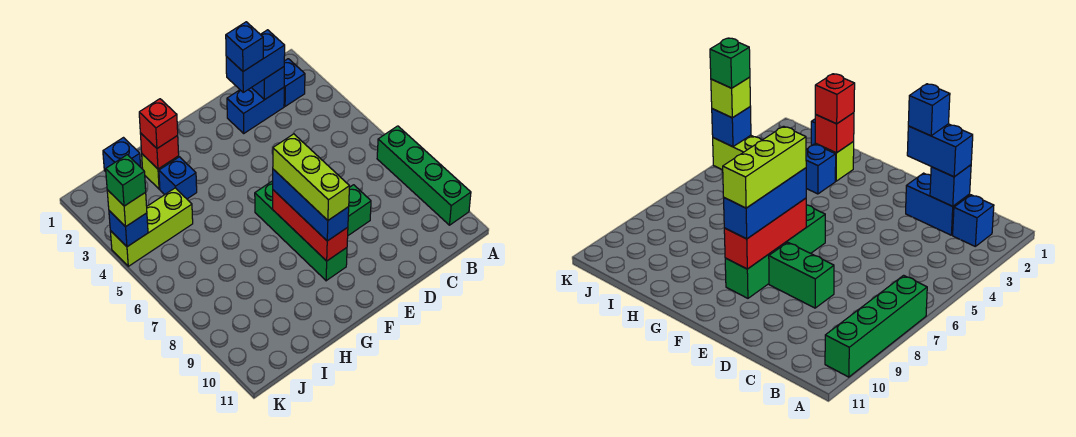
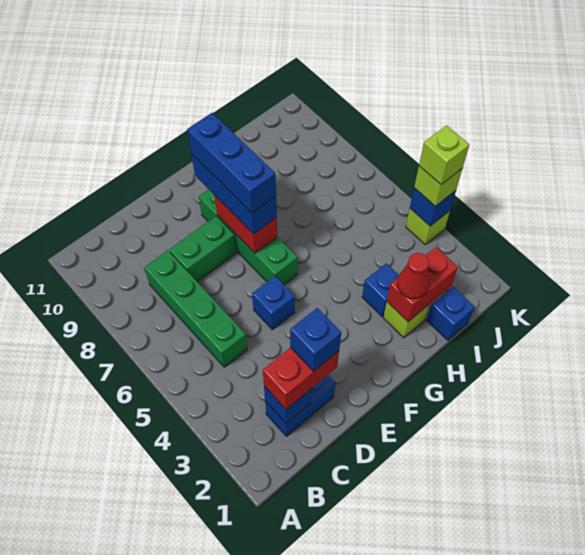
green brick A7:A10 level 1 -> green brick C5:C8 level 1
blue brick B2 level 1 -> blue brick E5 level 1
blue brick C2:D2 level 3 -> red brick C2:D2 level 3
red brick F7:F9 level 2 -> red brick F7:F8 level 2
lime brick F7:F9 level 4 -> blue brick F7:F9 level 4
red brick H2 level 2 -> red brick H2:I2 level 2
red brick H2 level 3 -> red cone H2 level 3
lime brick I4:K4 level 1 -> lime brick K4 level 1
green brick K4 level 4 -> lime brick K4 level 4

